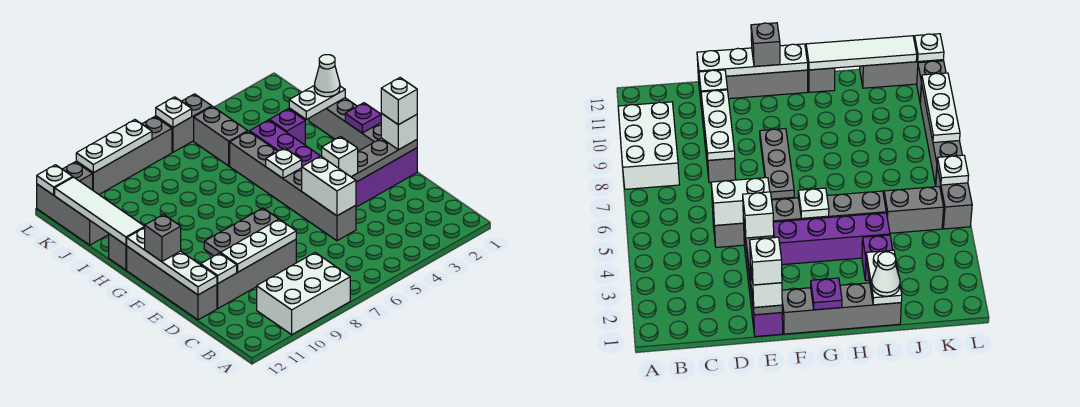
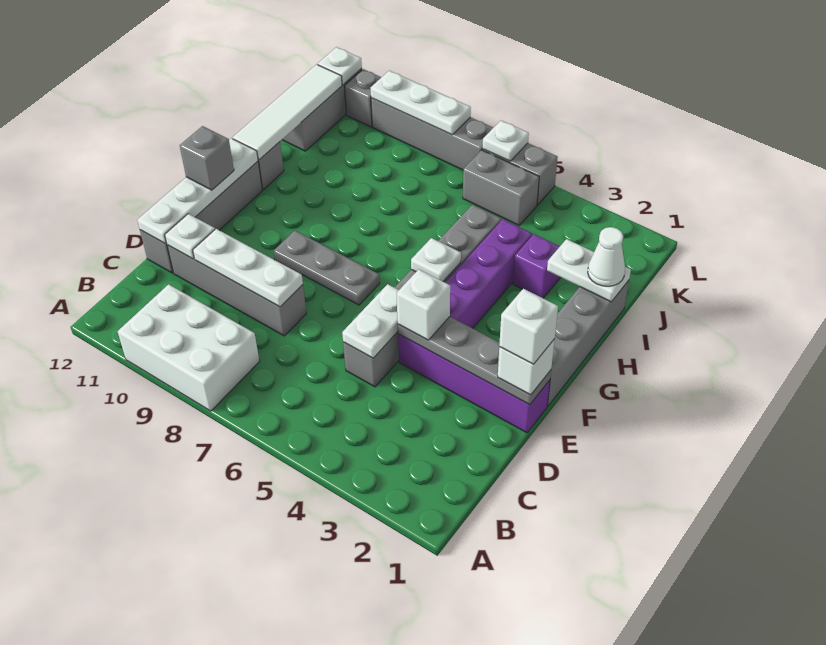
white brick D5:E5 level 2 -> white plate D5:E5 level 2
purple plate G1 level 2 -> none
grey brick J5:K5 level 1 -> grey brick K5:K6 level 1

